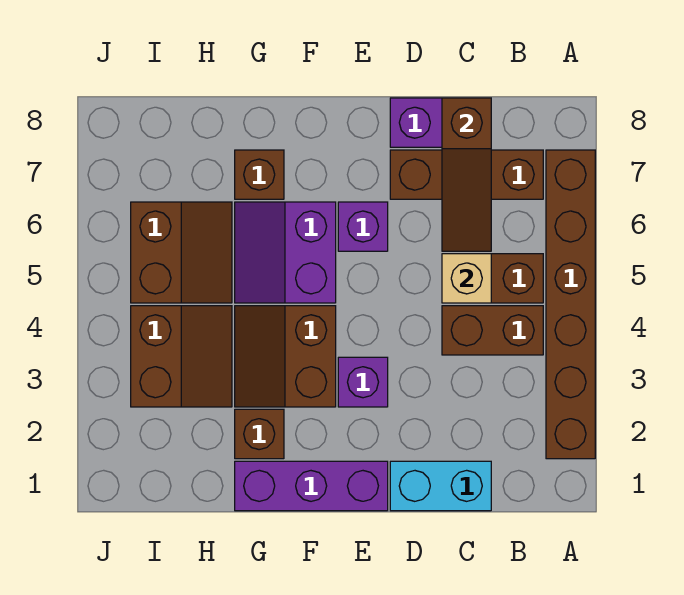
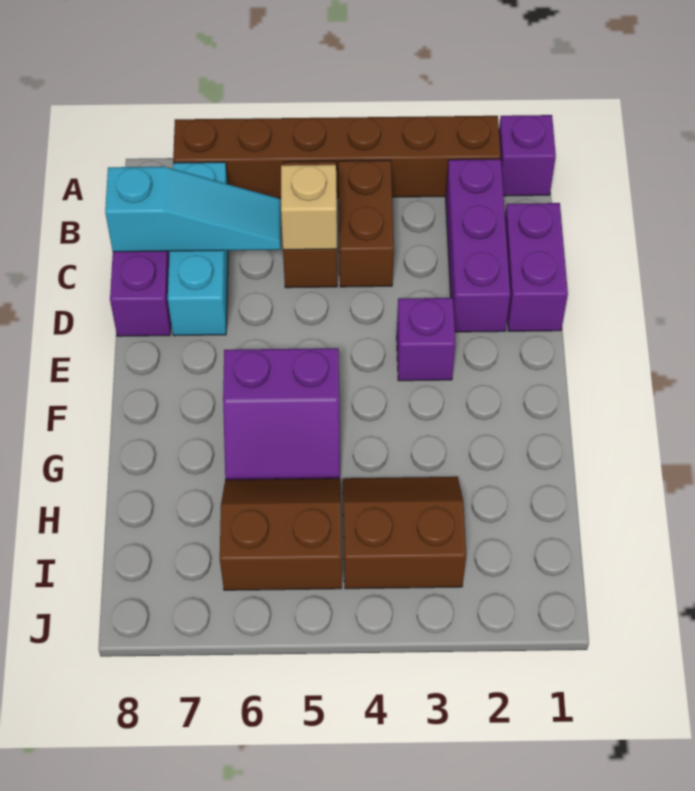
brown brick B7:D7 level 1 -> cyan brick B7:D7 level 1
cyan brick C1:D1 level 1 -> purple brick C1:D1 level 1
brown slope C6:C8 level 2 top 8 -> cyan slope C6:C8 level 2 top 8
purple brick E1:G1 level 1 -> purple brick B2:D2 level 1
purple brick E6 level 1 -> purple brick A1 level 1
brown slope F3:G4 level 1 top F -> none
brown brick G2 level 1 -> none
brown brick G7 level 1 -> none

